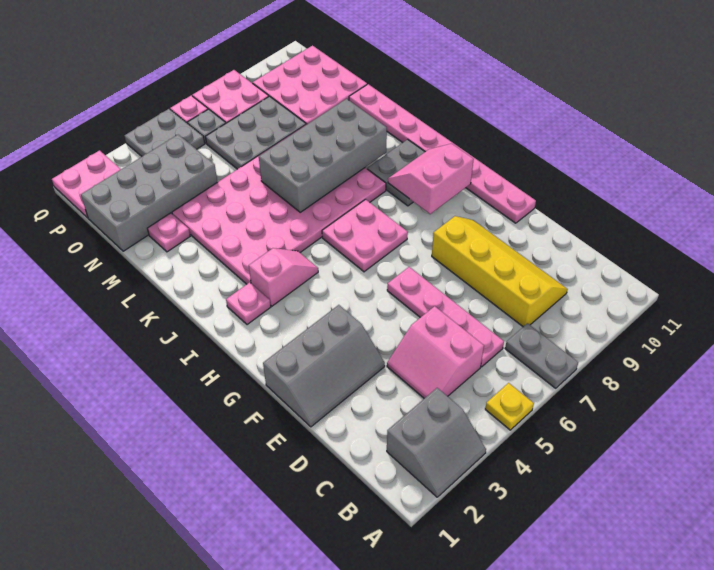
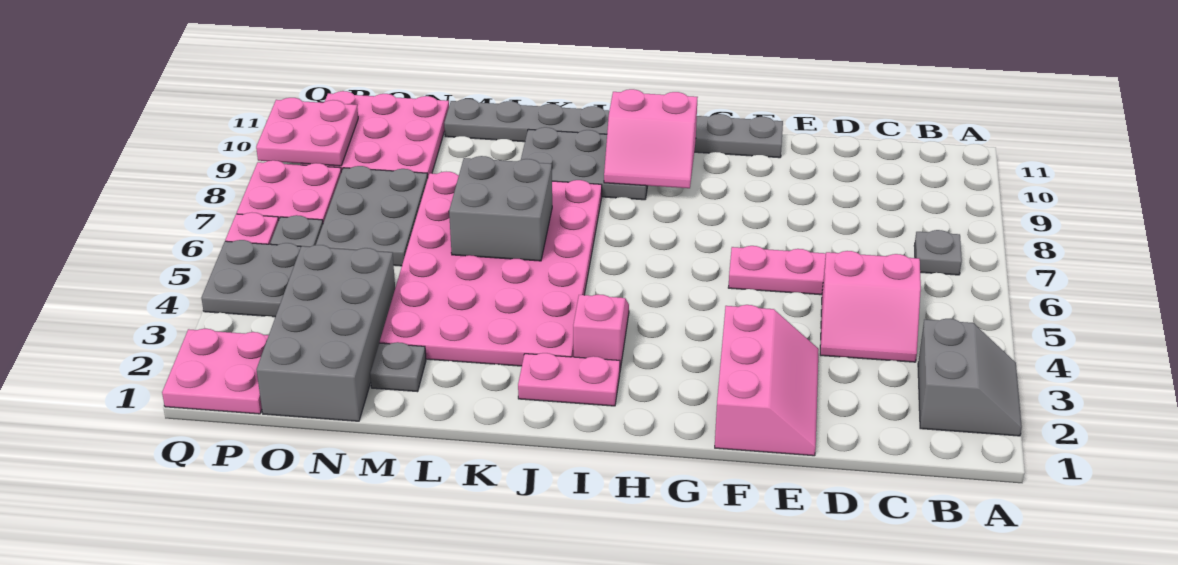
yellow plate A5 level 1 -> none
grey plate A7:B7 level 1 -> grey plate B7 level 1
yellow slope C8:F9 level 1 top 8 -> none
grey slope E1:F3 level 1 top F -> pink slope E1:F3 level 1 top F
pink plate F11:M11 level 1 -> grey plate F11:M11 level 1
pink plate H6:I7 level 1 -> pink plate P9:Q10 level 2
pink slope H9:I10 level 2 top H -> pink slope H9:I10 level 2 top 10
pink plate I2 level 1 -> pink plate I2:J2 level 1
grey plate I9:J10 level 1 -> grey plate I9:K10 level 1
grey brick K6:L9 level 2 -> grey brick K6:L7 level 2
pink plate M2 level 1 -> grey plate M2 level 1

